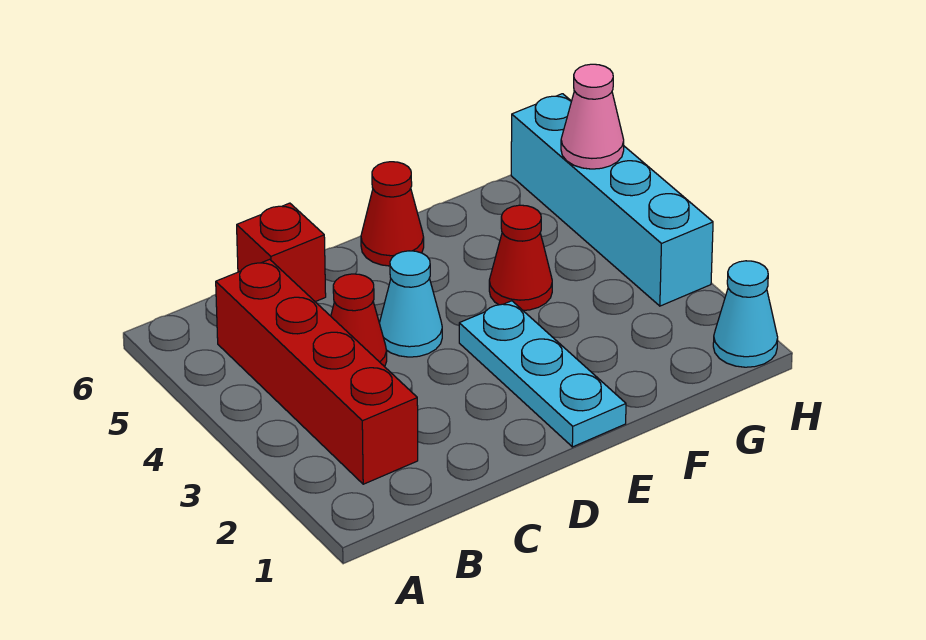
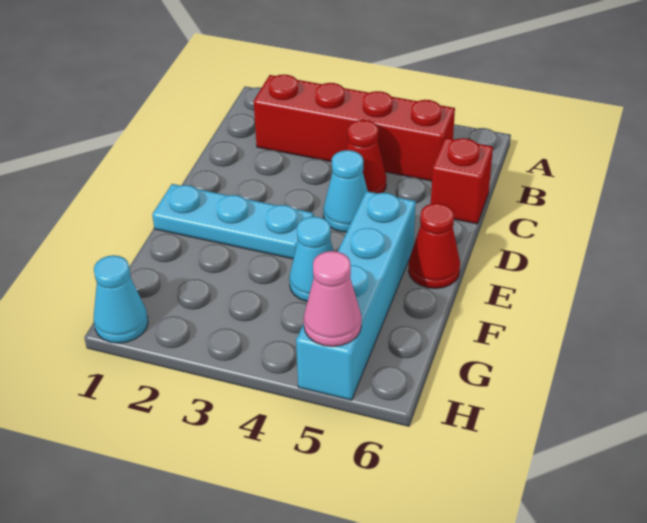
red cone F4 level 1 -> cyan cone F4 level 1
cyan brick H3:H6 level 1 -> cyan brick E5:H5 level 1

